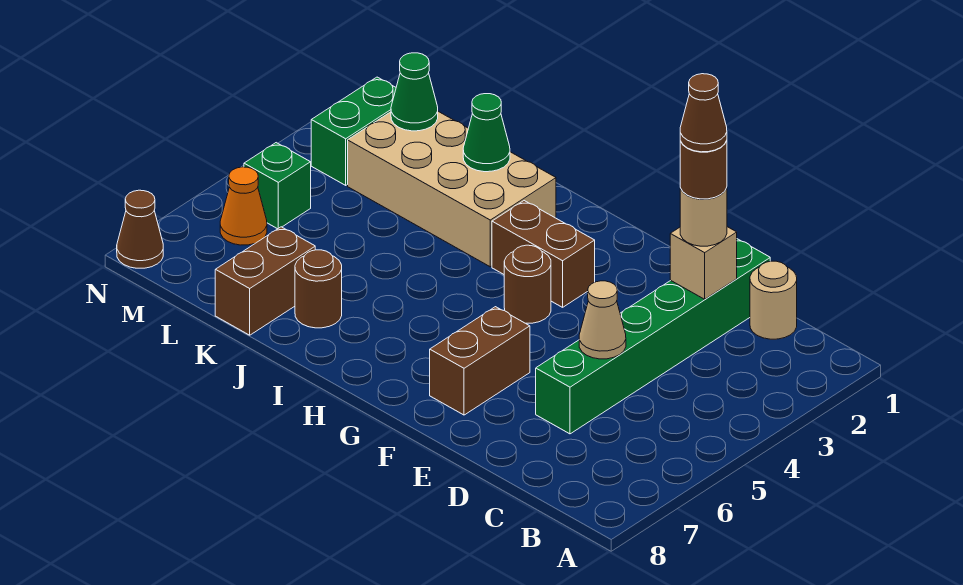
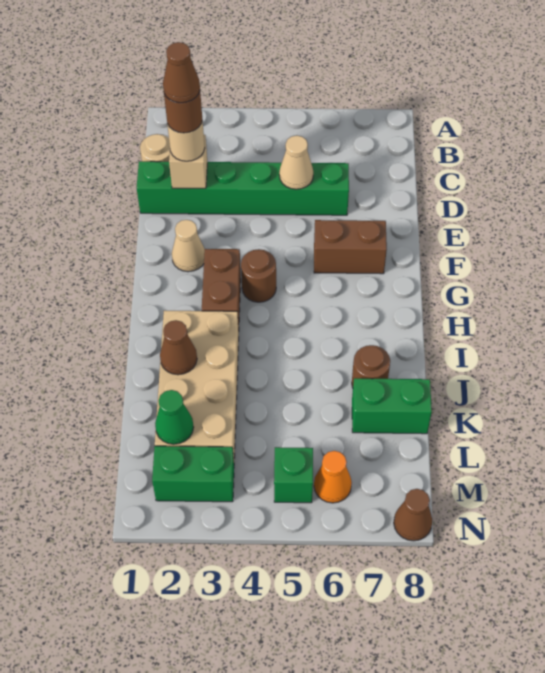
none -> tan cone F2 level 1
green cone J2 level 2 -> brown cone J2 level 2
brown brick K7:K8 level 1 -> green brick K7:K8 level 1

